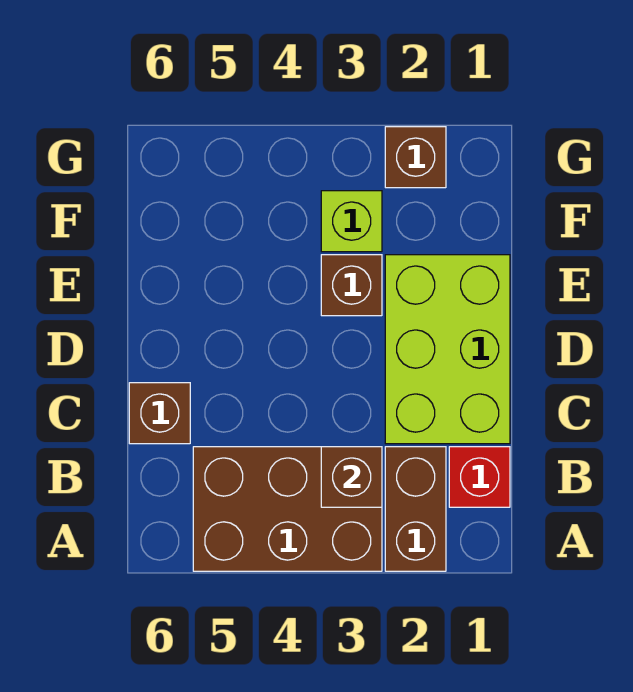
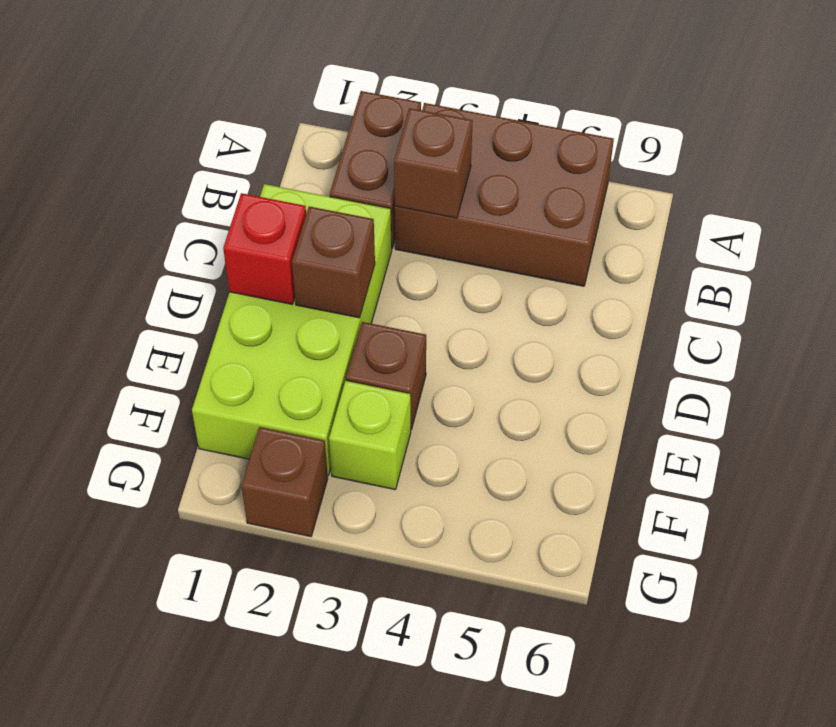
red brick B1 level 1 -> red brick D1 level 2
lime brick C1:E2 level 1 -> lime brick C1:F2 level 1
brown brick C6 level 1 -> brown brick D2 level 2

